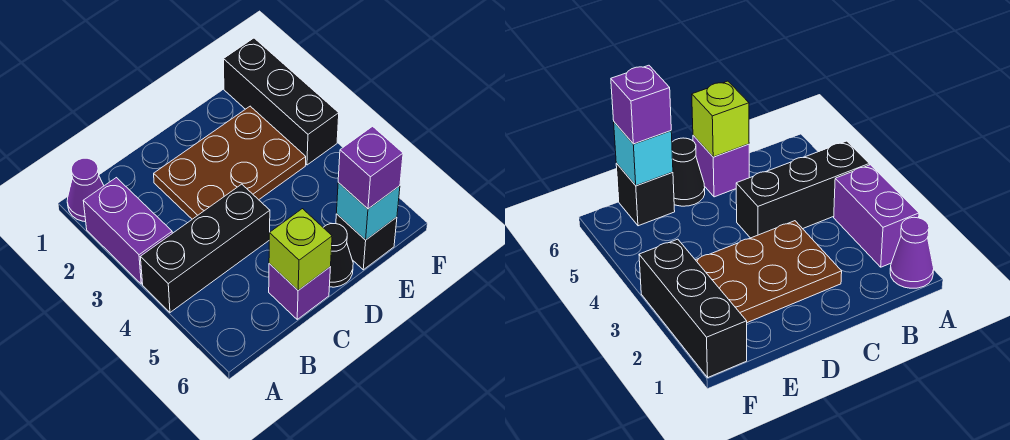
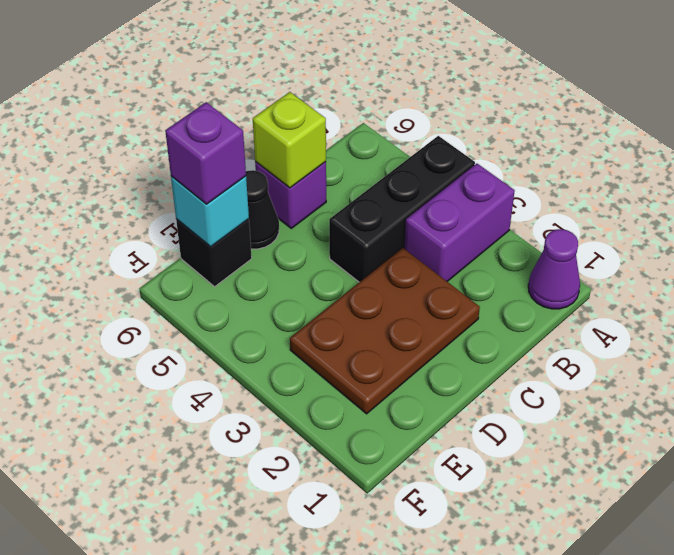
purple brick A2:A3 level 1 -> purple brick A3:B3 level 1
black brick F1:F3 level 1 -> none

